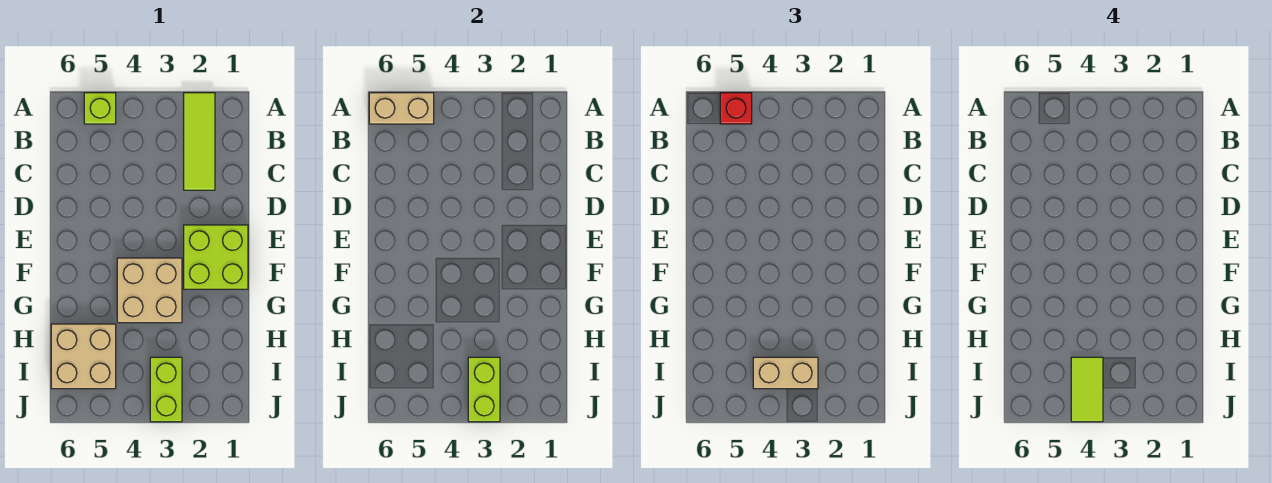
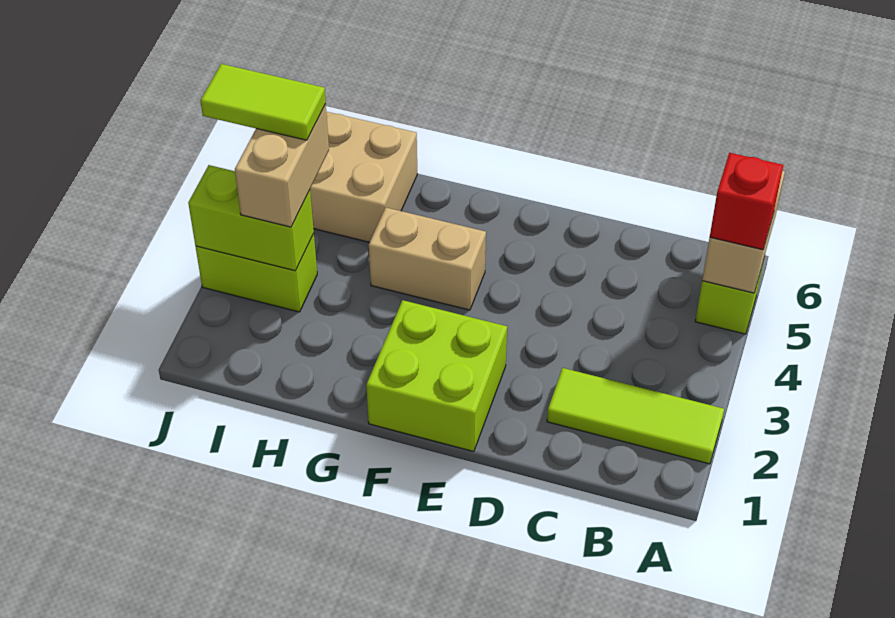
tan brick F3:G4 level 1 -> tan brick F4:G4 level 1

